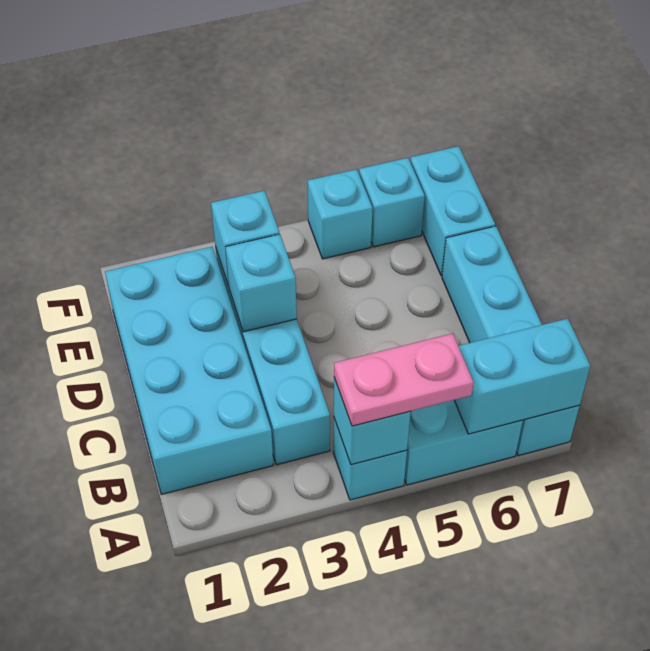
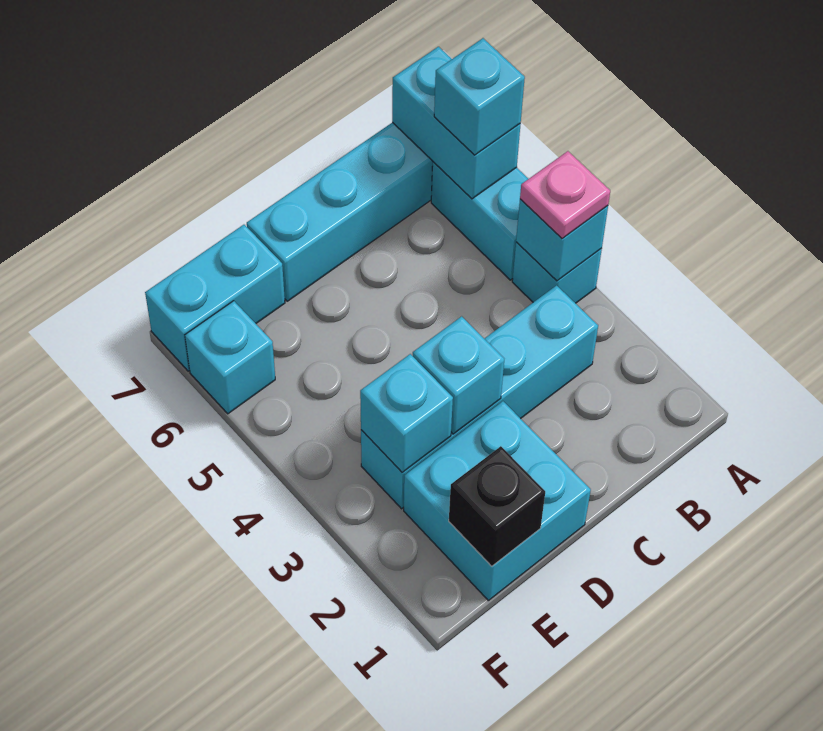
pink plate A4:A5 level 3 -> pink plate A4 level 3
cyan brick B1:E2 level 1 -> cyan brick D1:E2 level 1
none -> black brick E1 level 2
cyan brick F5 level 1 -> cyan brick A6 level 3

